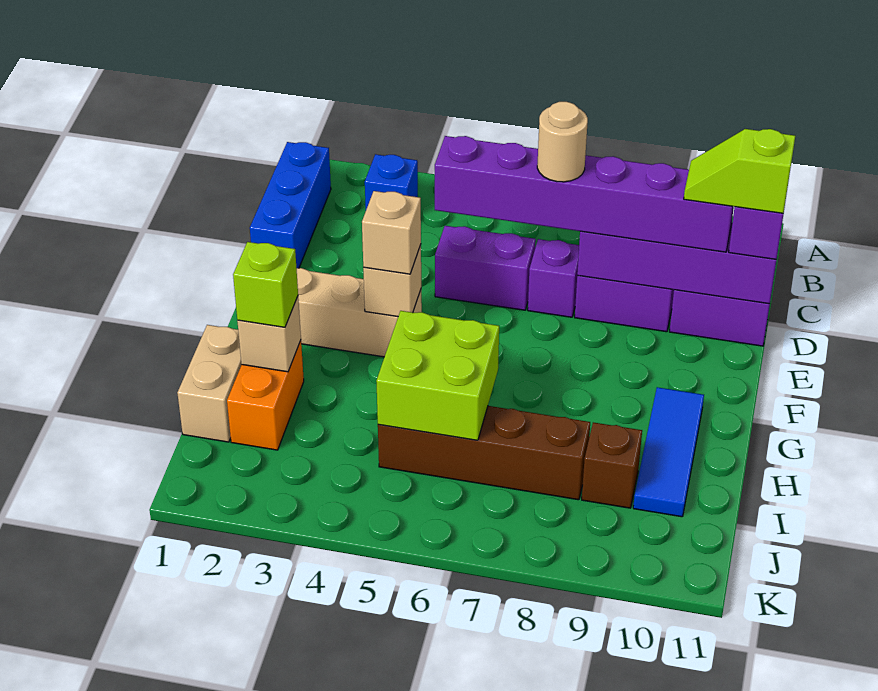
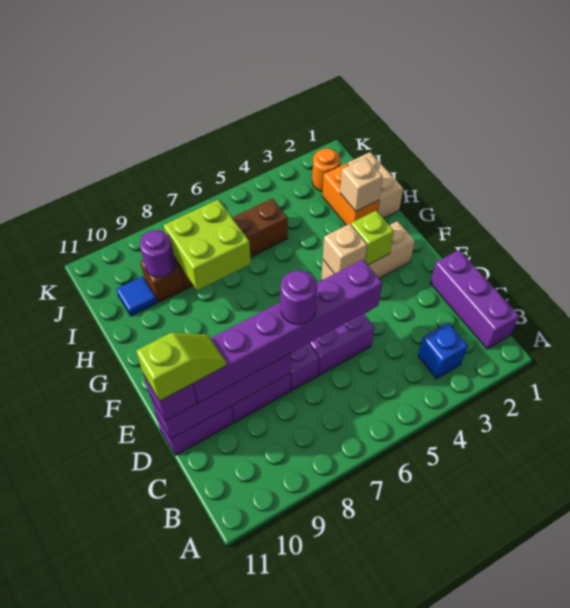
blue brick B1:D1 level 1 -> purple brick B1:D1 level 1
tan round brick D7 level 4 -> purple round brick D7 level 4
tan brick F4 level 3 -> none
blue tile G10:I10 level 1 -> blue tile I10 level 1
lime brick H2 level 3 -> lime brick F3 level 2
lime brick H5:I6 level 2 -> lime brick H7:I8 level 2
none -> purple round brick I9 level 2
none -> orange round brick J2 level 1

